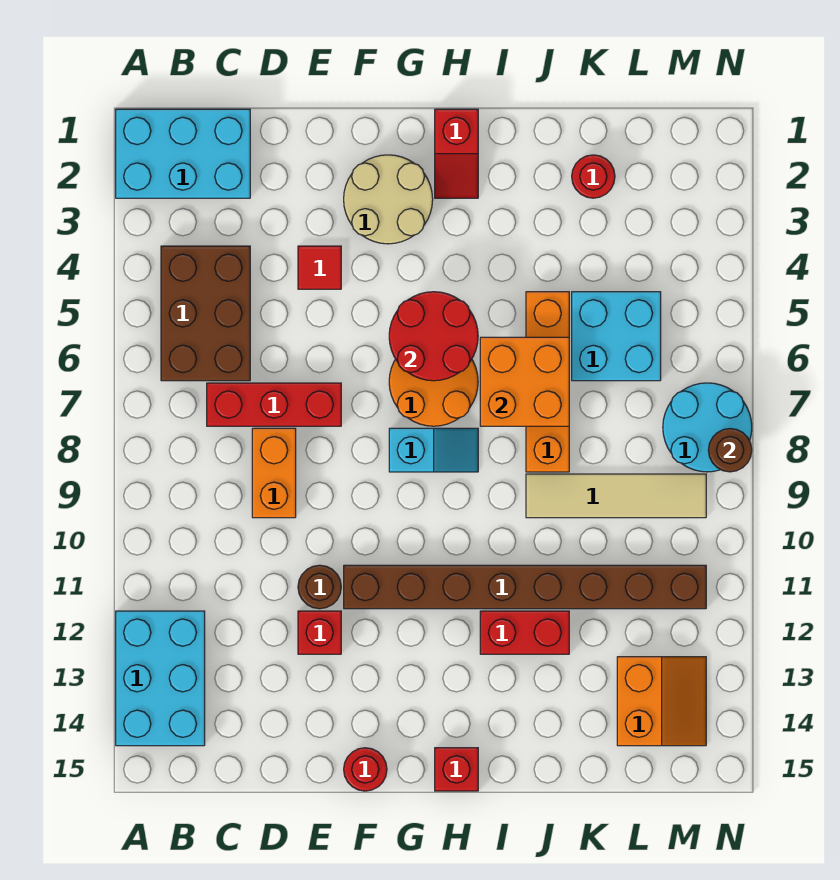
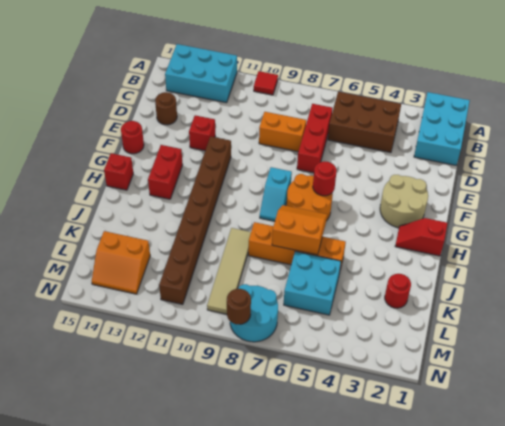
red tile E4 level 1 -> red tile A10 level 1
brown round brick E11 level 1 -> brown round brick D14 level 1
red round brick G5:H6 level 2 -> red round brick G6 level 2
orange brick I6:J7 level 2 -> orange slope I6:J7 level 2 top J
red brick I12:J12 level 1 -> red brick G13:H13 level 1

